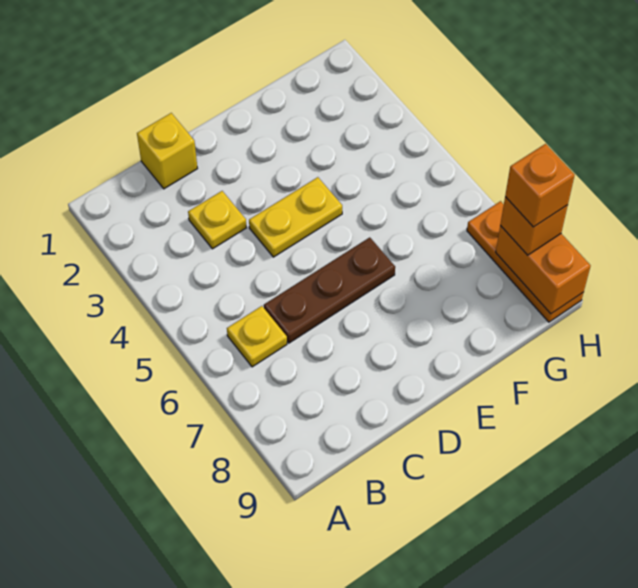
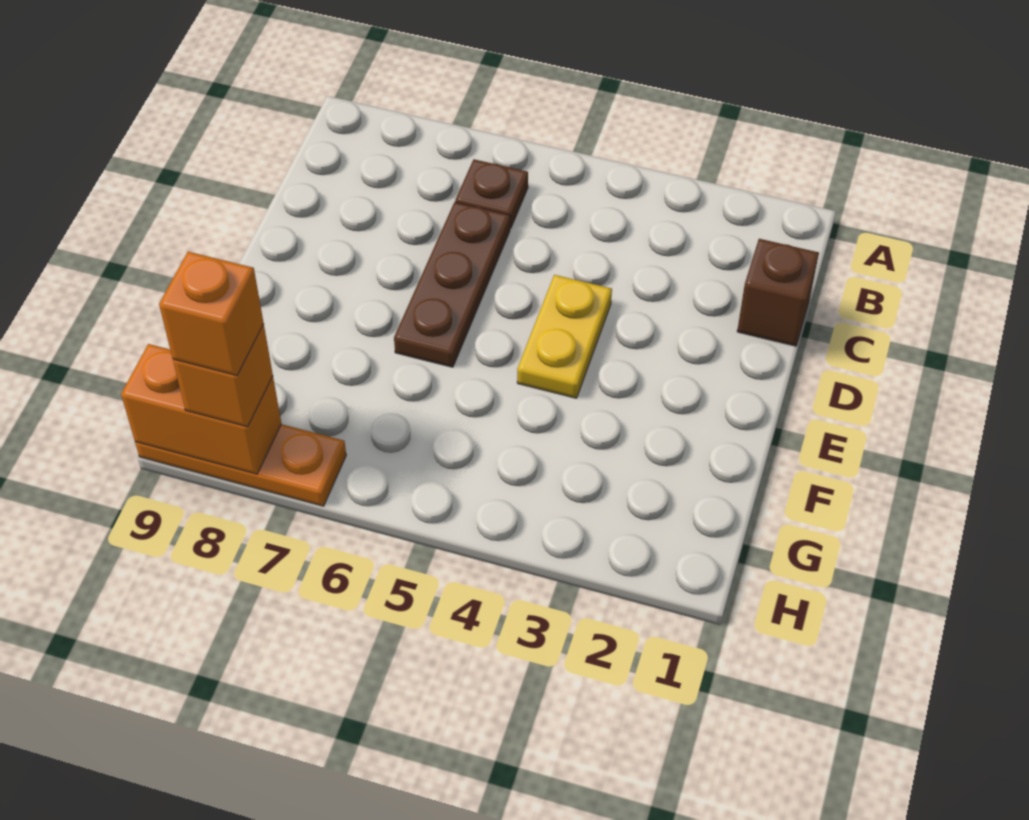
yellow plate B6 level 1 -> brown plate B6 level 1
yellow brick C1 level 1 -> brown brick C1 level 1
yellow plate C3 level 1 -> none

